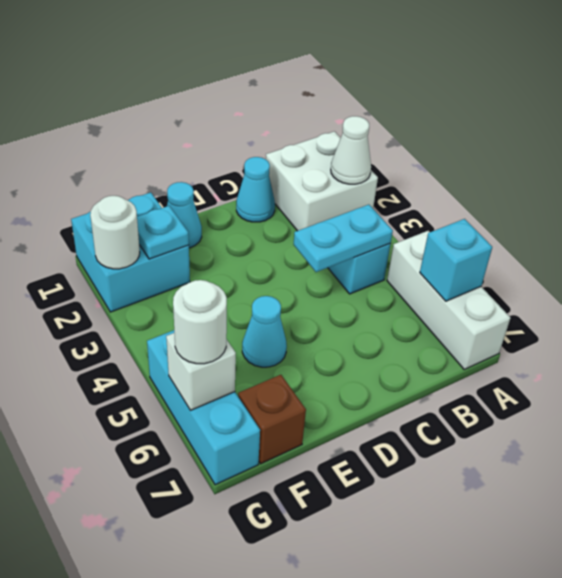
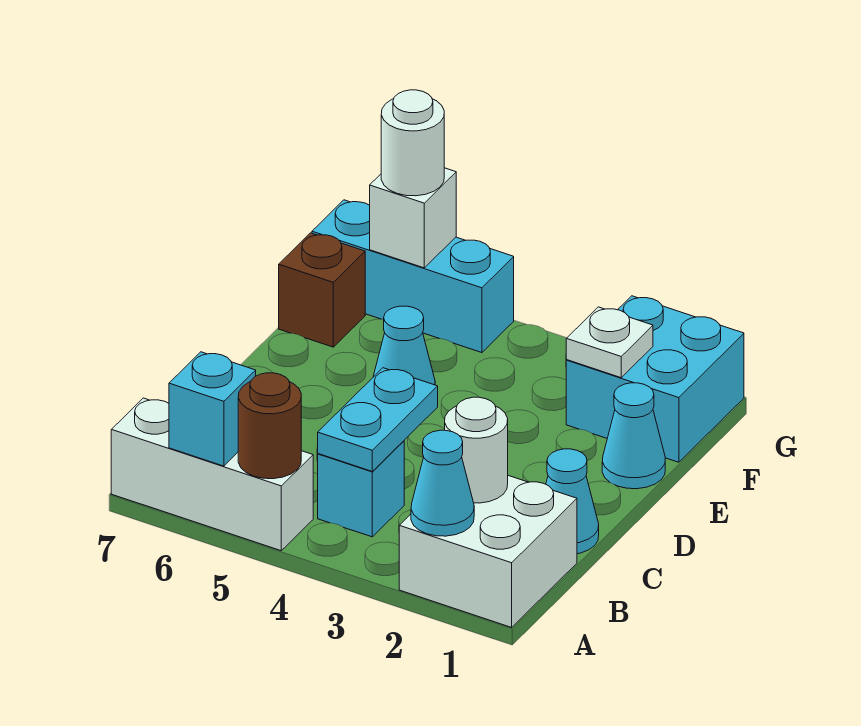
white cone A2 level 2 -> cyan cone A2 level 2
none -> brown round brick A5 level 2
cyan plate F2 level 2 -> white plate F2 level 2
white round brick G2 level 2 -> white round brick B2 level 2

